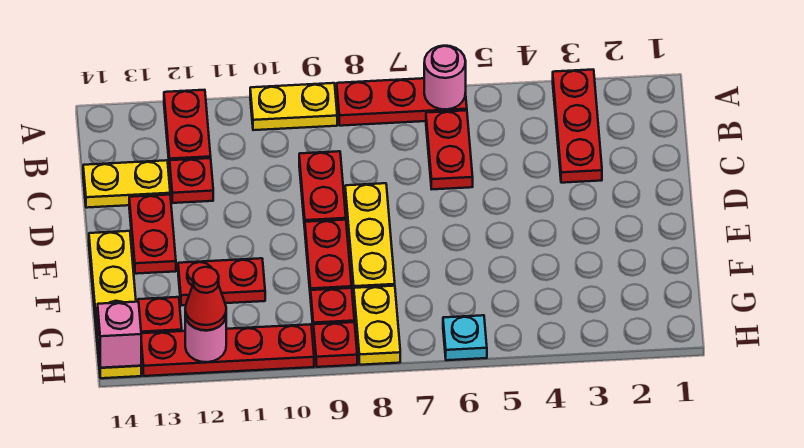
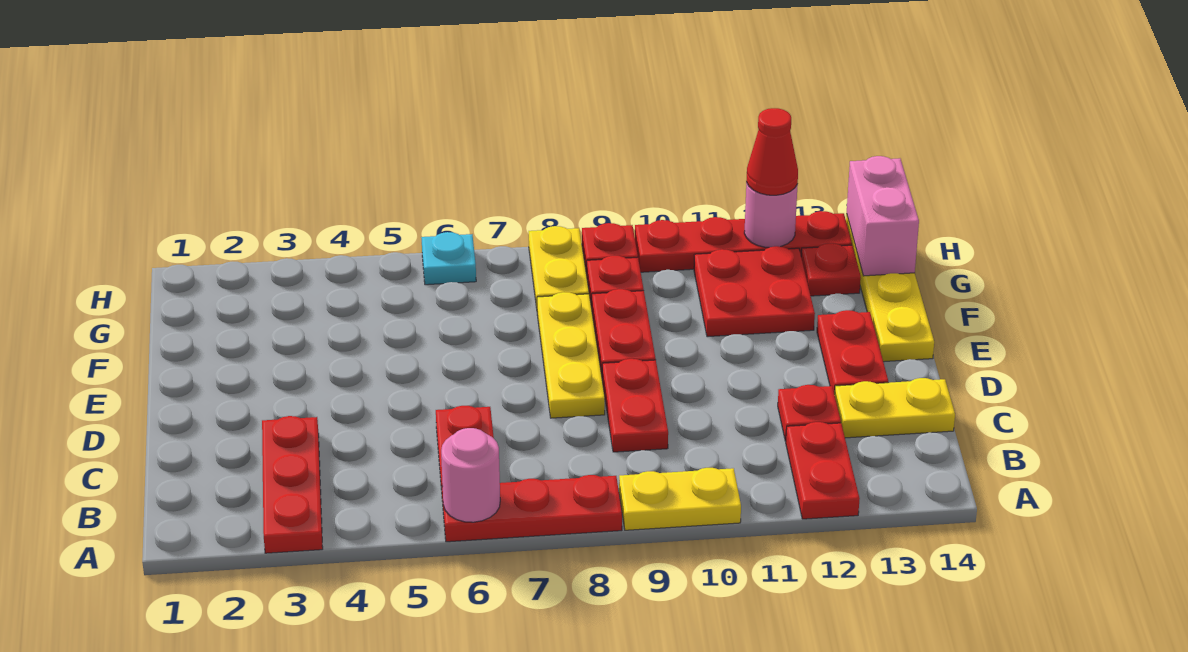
red plate F11:F12 level 1 -> red plate F11:G12 level 1
pink brick H14 level 2 -> pink brick G14:H14 level 2

